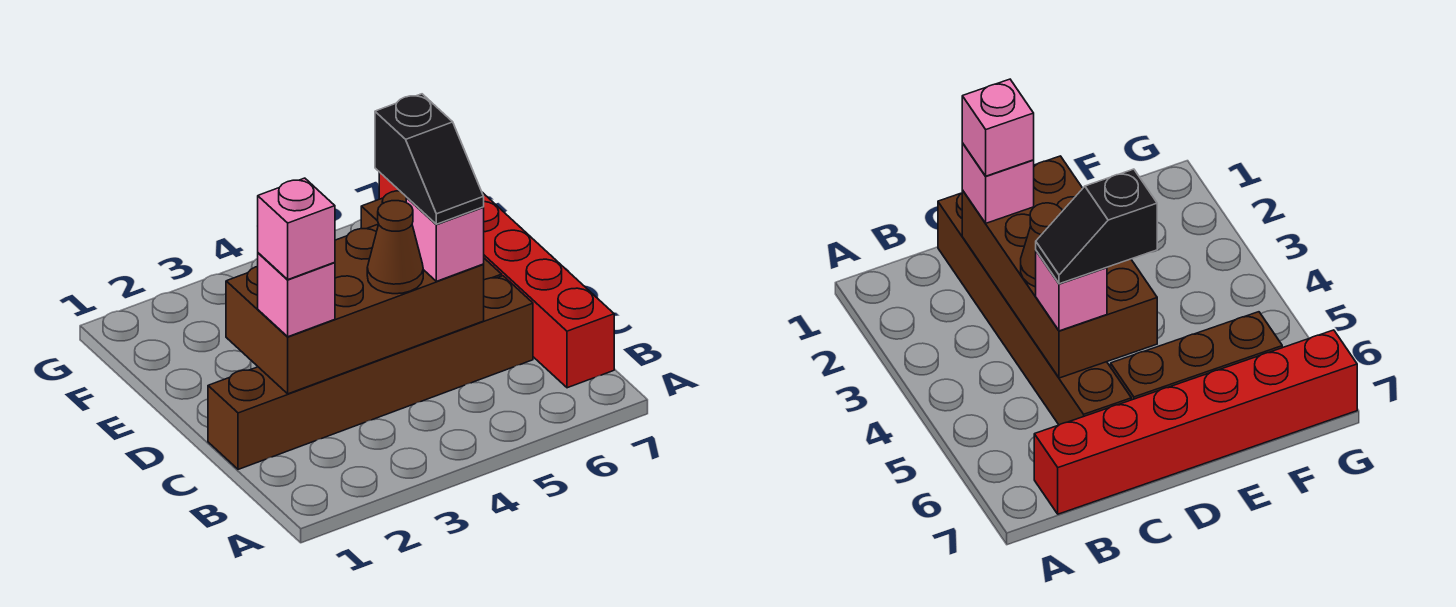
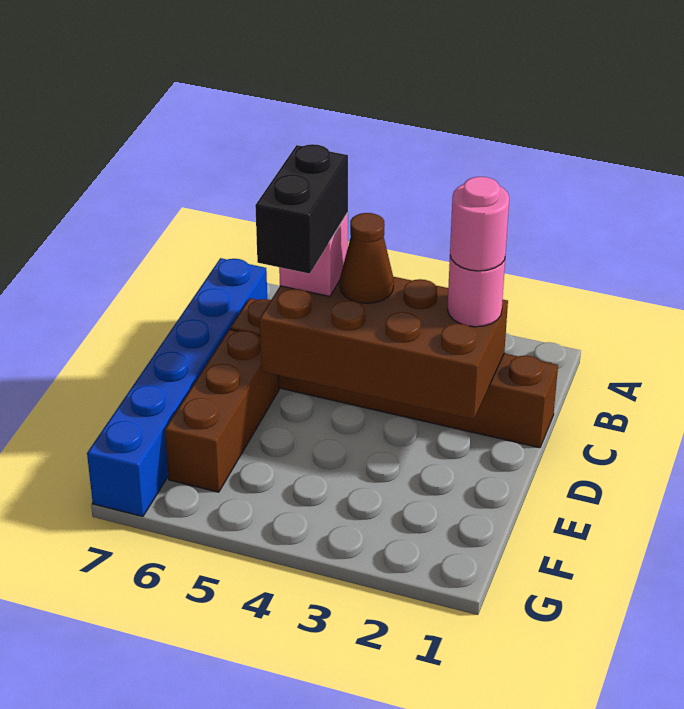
red brick B7:G7 level 1 -> blue brick B7:G7 level 1
pink brick C2 level 3 -> pink round brick C2 level 3
pink brick C2 level 4 -> pink round brick C2 level 4
black slope C5:D5 level 4 top D -> black brick C5:D5 level 4

